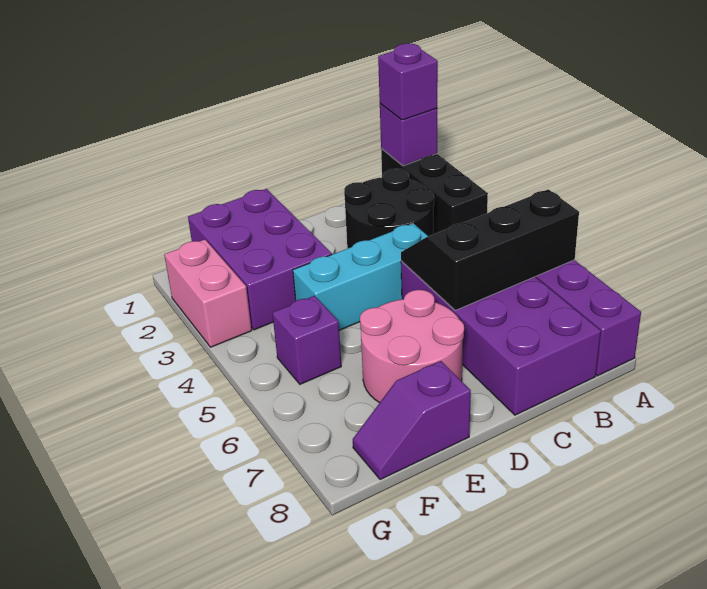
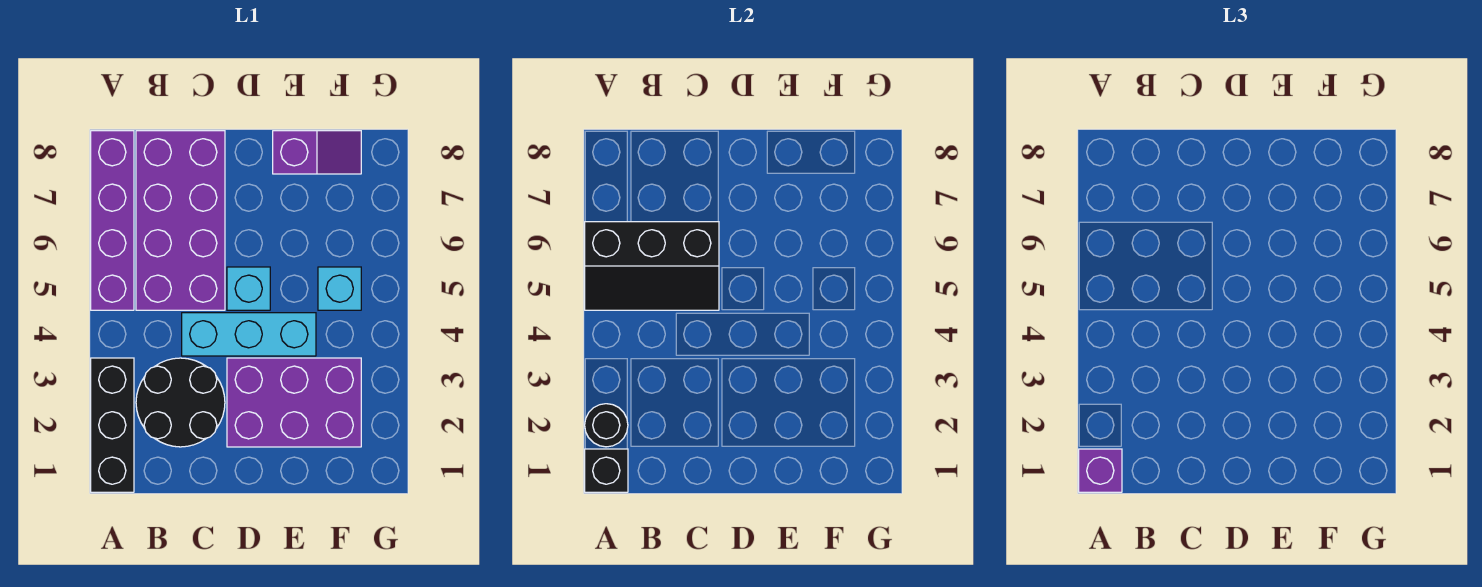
purple brick A1 level 2 -> black brick A1 level 2
none -> black round brick A2 level 2
none -> cyan brick D5 level 1
pink round brick D6:E7 level 1 -> none
purple brick E1:F3 level 1 -> purple brick D2:F3 level 1
purple brick F5 level 1 -> cyan brick F5 level 1
pink brick G2:G3 level 1 -> none

